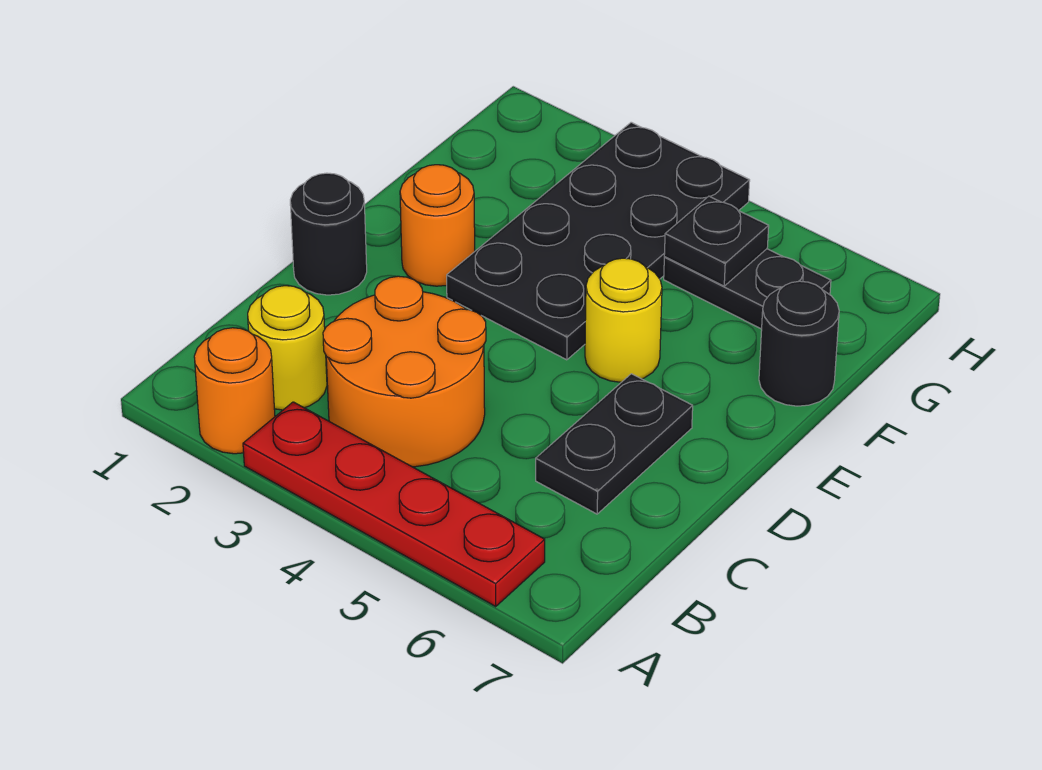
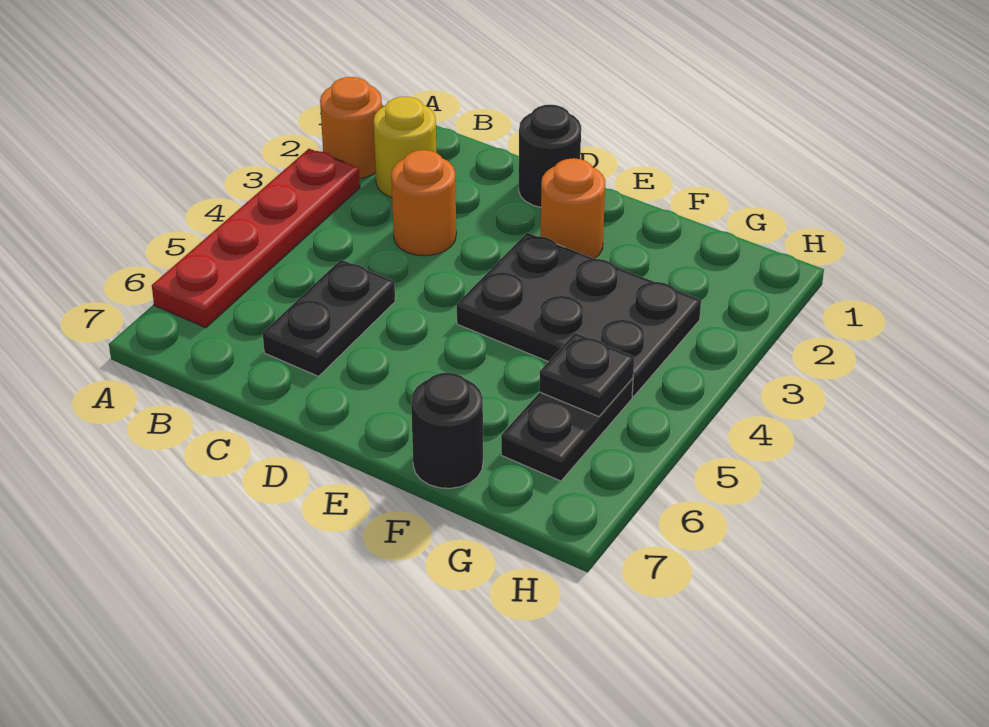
orange round brick B3:C4 level 1 -> orange round brick C3 level 1
black plate C6:D6 level 1 -> black plate C5:C6 level 1
black plate E3:H4 level 1 -> black plate E3:G4 level 1
yellow round brick E5 level 1 -> none

